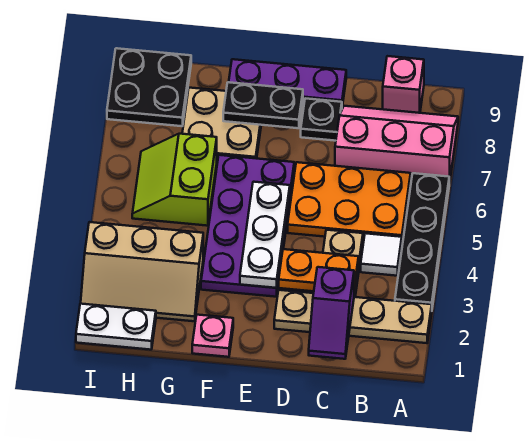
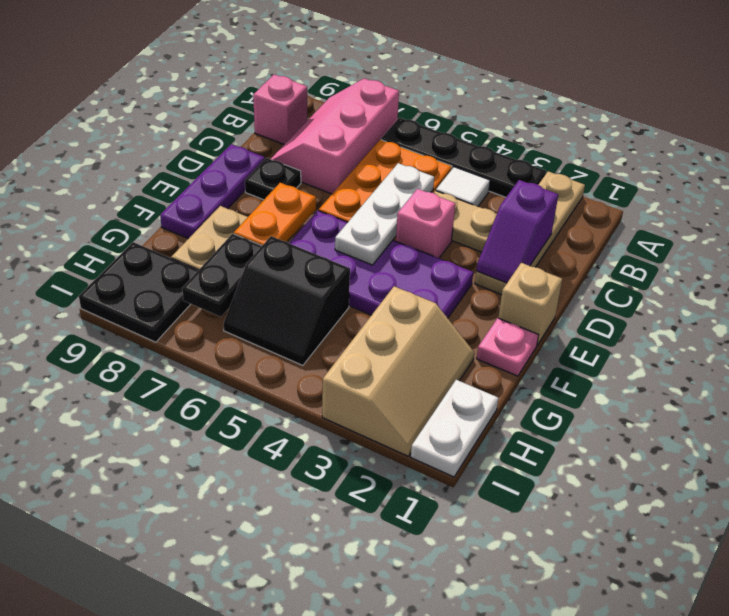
purple slope C1:C2 level 2 top 2 -> purple slope C2:D2 level 2 top C
orange plate C3:D3 level 2 -> orange plate E7:F7 level 2
none -> pink brick D4 level 1
none -> tan brick E1 level 1
white plate E3:E5 level 2 -> white plate C5:E5 level 2
black plate E8:F8 level 2 -> black plate G7:H7 level 2
lime slope G5:H6 level 1 top G -> black slope G5:H6 level 1 top G

